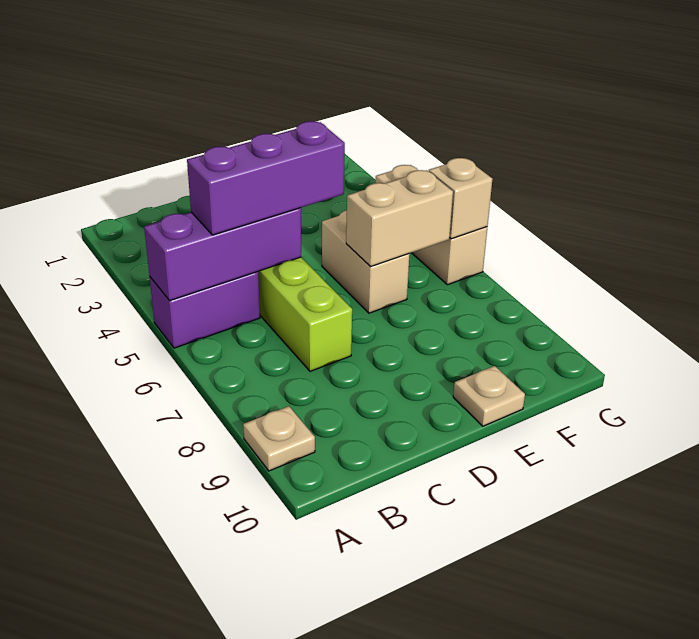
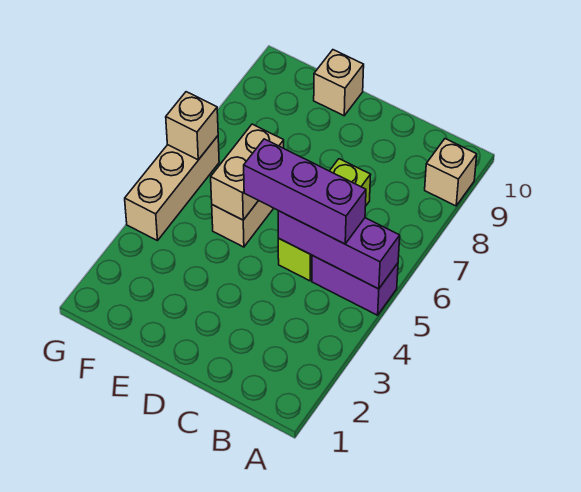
tan plate A9 level 1 -> tan brick A9 level 1
tan brick E6:F6 level 2 -> tan brick E5:E6 level 2
tan plate E10 level 1 -> tan brick E10 level 1

